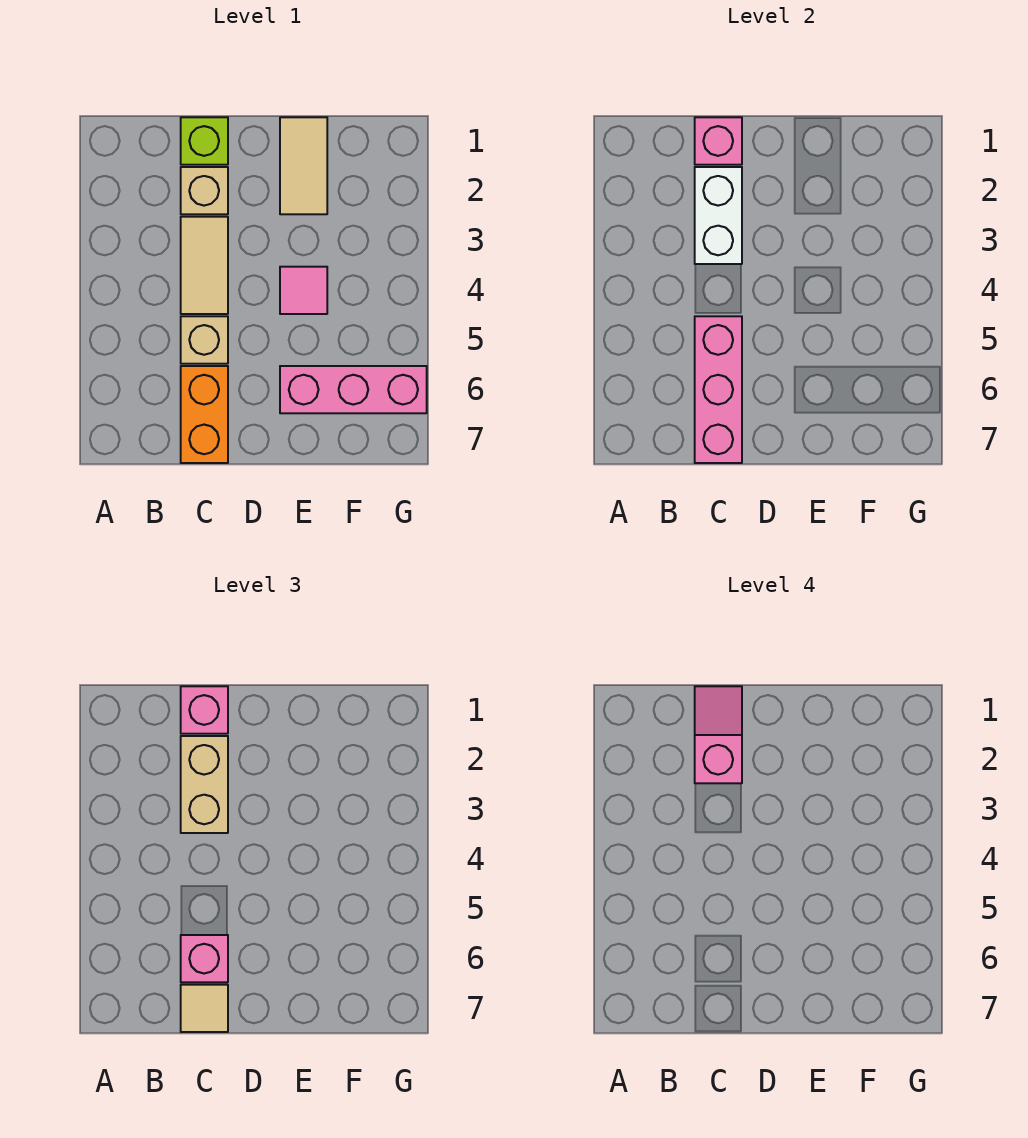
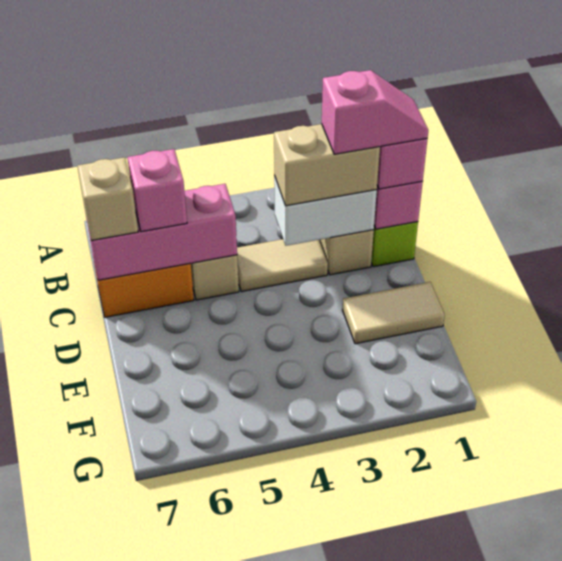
tan tile C7 level 3 -> tan brick C7 level 3
pink tile E4 level 1 -> none
pink brick E6:G6 level 1 -> none

